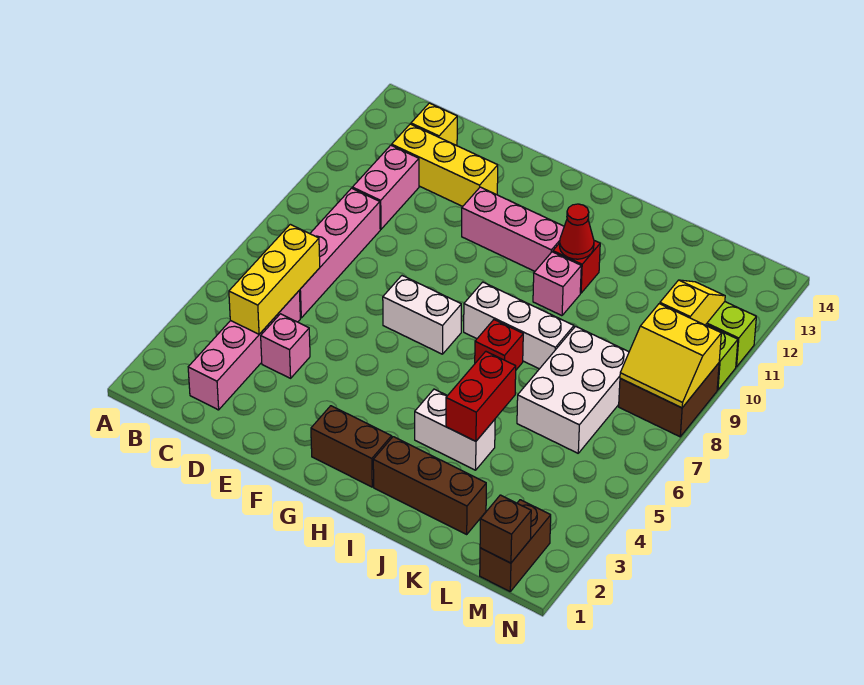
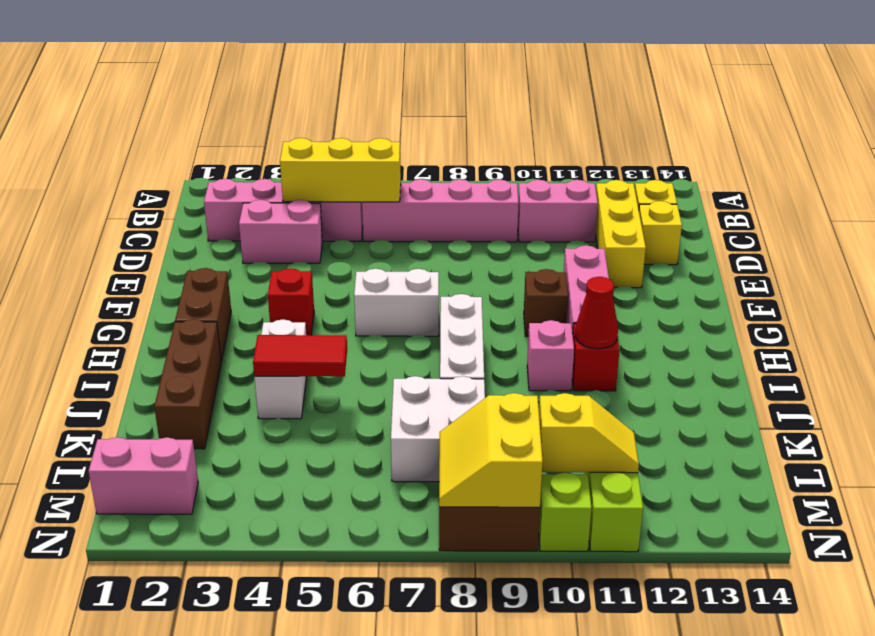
pink brick D4 level 1 -> pink brick D3:D4 level 1
none -> yellow brick D13 level 1
white brick F7:G7 level 1 -> white brick G6:G7 level 1
red brick I7 level 1 -> red brick G4 level 1
red brick J4:J5 level 2 -> red tile J4:J5 level 2
white brick K6:L8 level 1 -> white brick K7:L8 level 1
brown brick M1:M2 level 1 -> pink brick M1:M2 level 1
brown brick M1 level 2 -> brown brick G10 level 1

